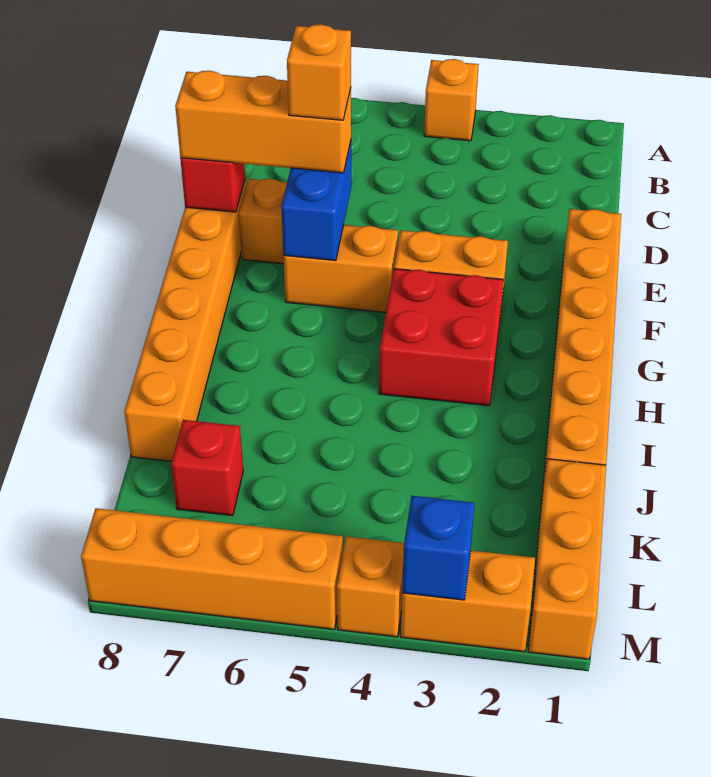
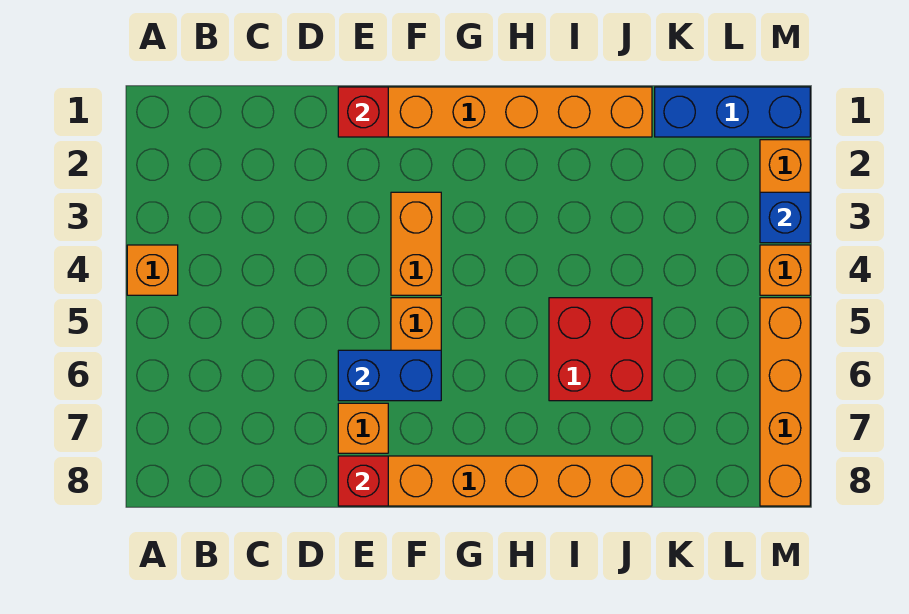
orange brick E6:E8 level 3 -> none
orange brick E6 level 4 -> none
red brick G3:H4 level 1 -> red brick I5:J6 level 1
orange brick K1:M1 level 1 -> blue brick K1:M1 level 1
red brick K7 level 1 -> red brick E1 level 2

